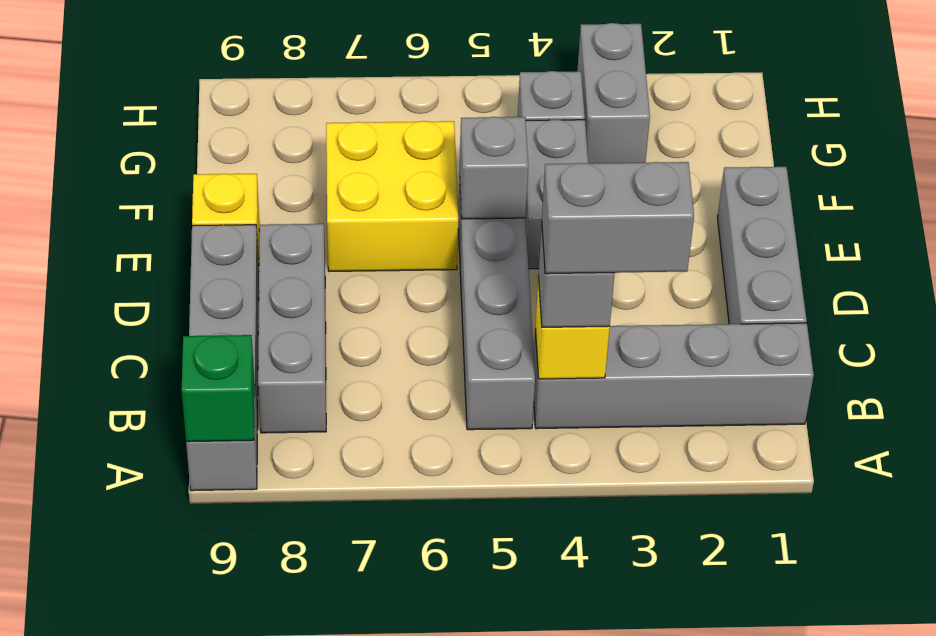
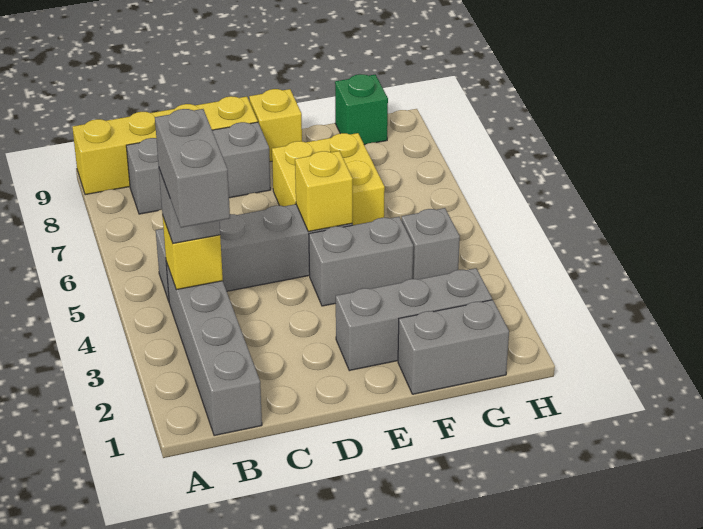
grey brick A9:D9 level 1 -> yellow brick A9:D9 level 1
green brick A9 level 2 -> green brick G9 level 1
grey brick C1:E1 level 1 -> grey brick E2:G2 level 1
grey brick E5 level 2 -> yellow brick E5 level 2
grey brick G3:H3 level 1 -> grey brick F1:G1 level 1

